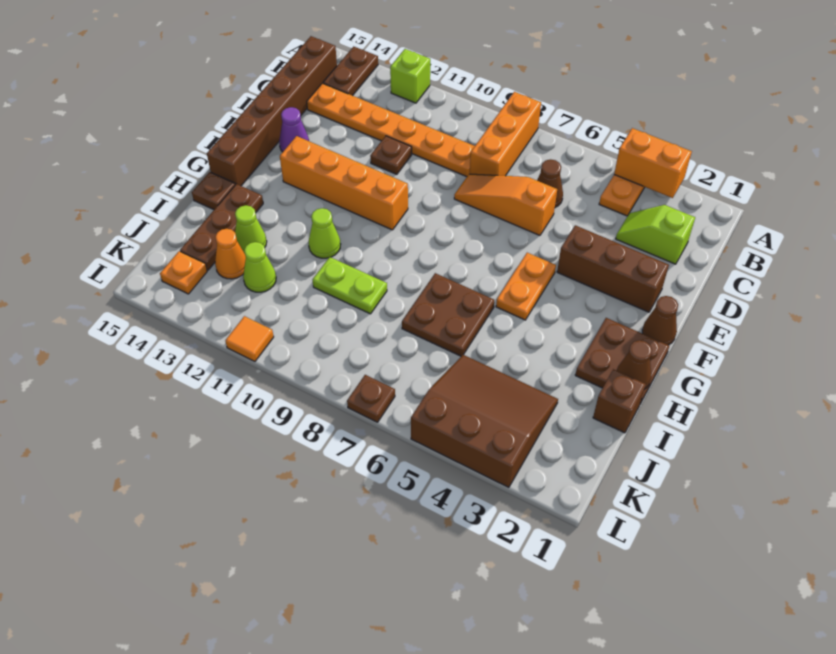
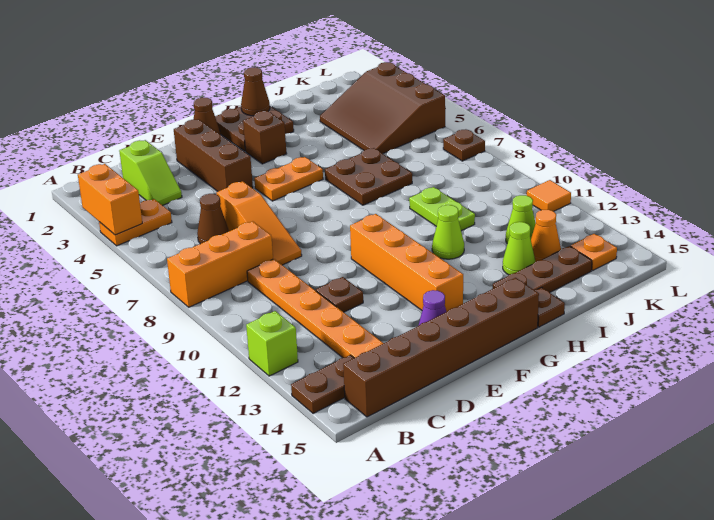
brown brick I1 level 1 -> brown brick G3 level 1

